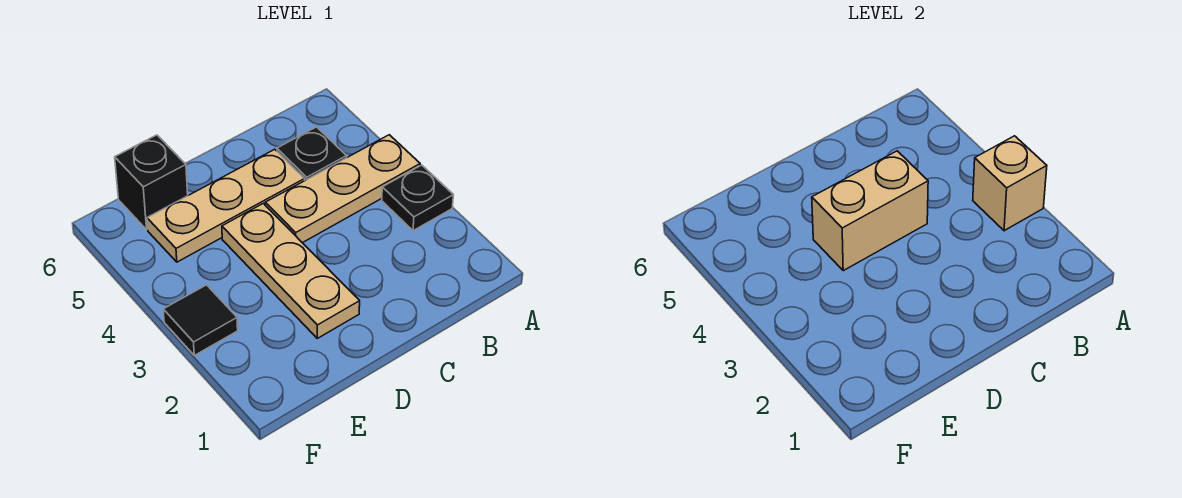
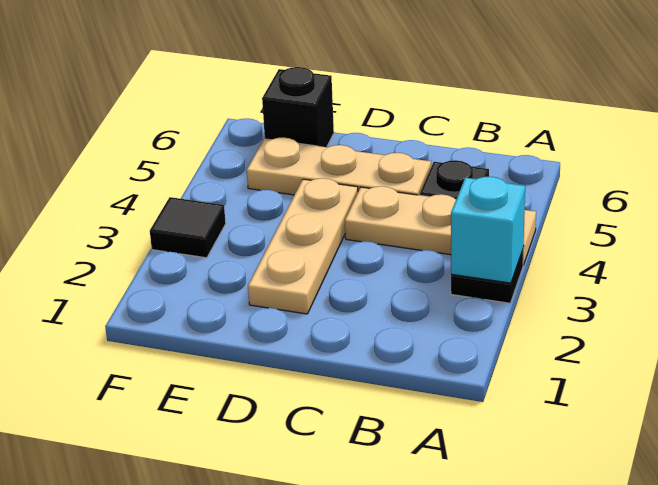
tan brick A3 level 2 -> cyan brick A3 level 2
tan brick C4:D4 level 2 -> none

